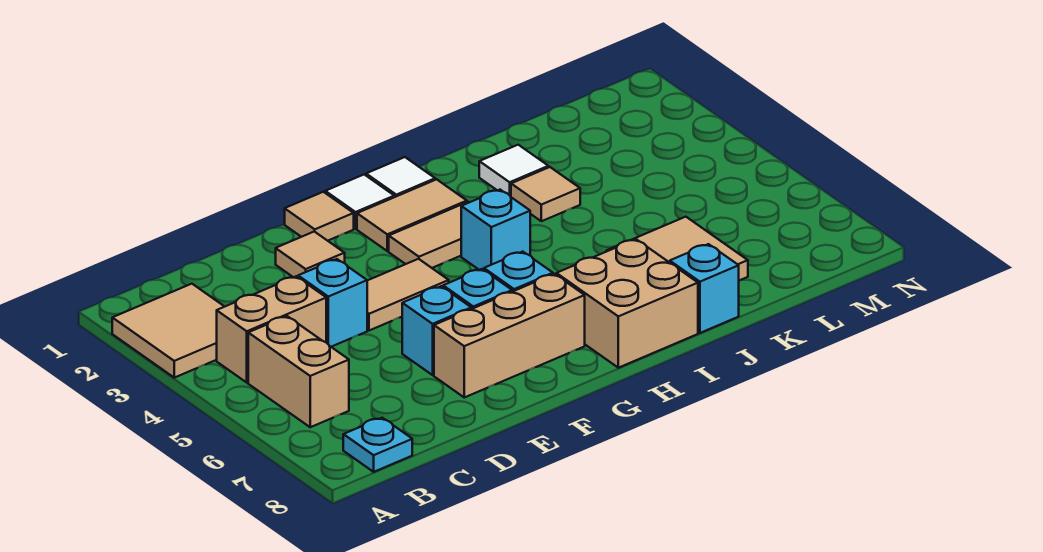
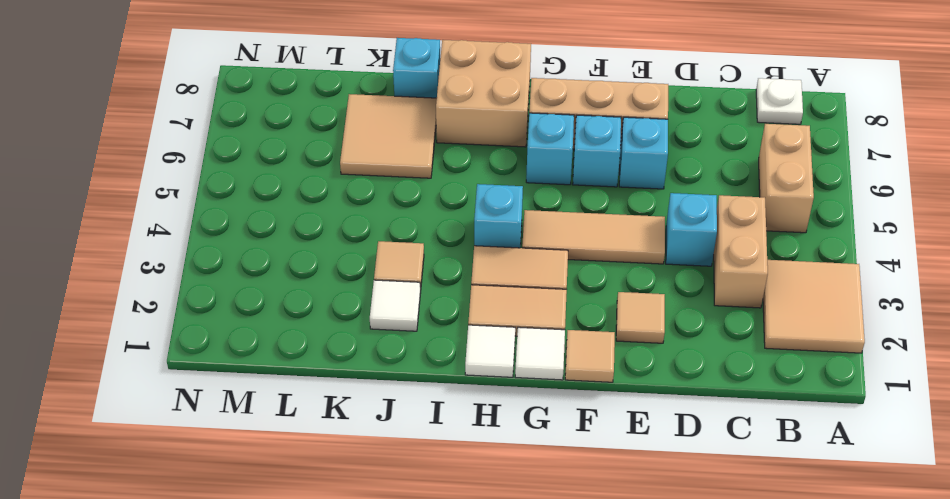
tan brick B4:C4 level 1 -> tan brick C3:C4 level 1
cyan plate B8 level 1 -> white plate B8 level 1
tan tile E4:F4 level 1 -> tan tile E4:G4 level 1

